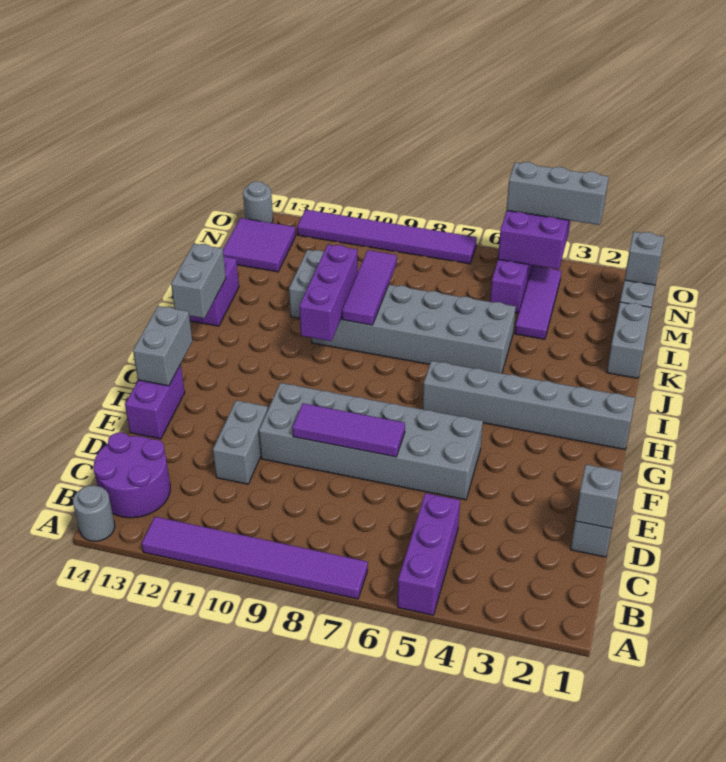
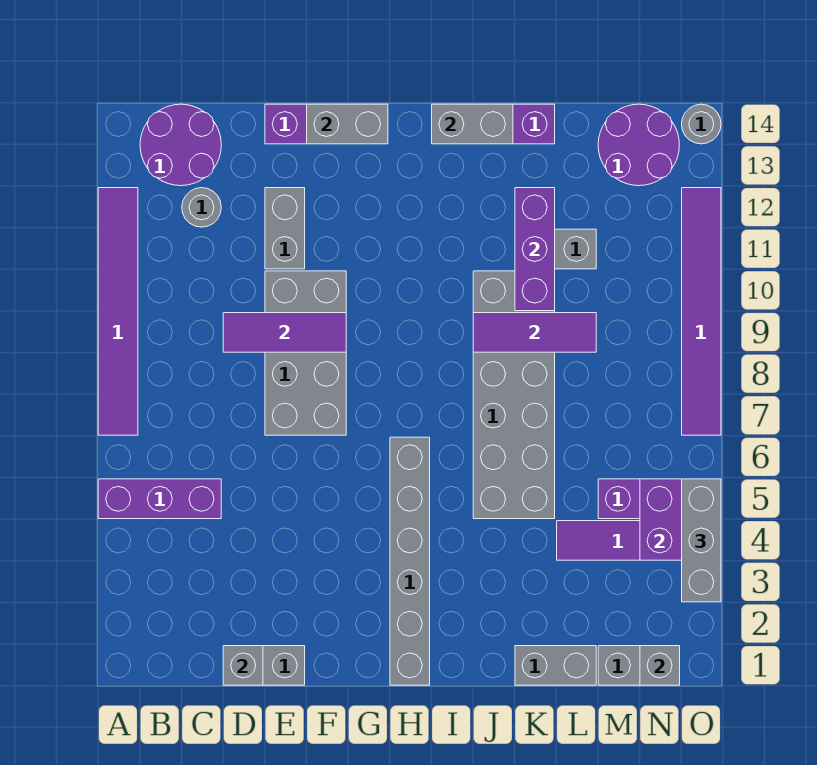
grey round brick A14 level 1 -> grey round brick C12 level 1
grey brick D11:E11 level 1 -> grey brick E11:E12 level 1
grey brick E5:F10 level 1 -> grey brick E7:F10 level 1
purple tile E7:E9 level 2 -> purple tile D9:F9 level 2
purple brick I10:K10 level 2 -> purple brick K10:K12 level 2
purple tile M13:N14 level 1 -> purple round brick M13:N14 level 1

